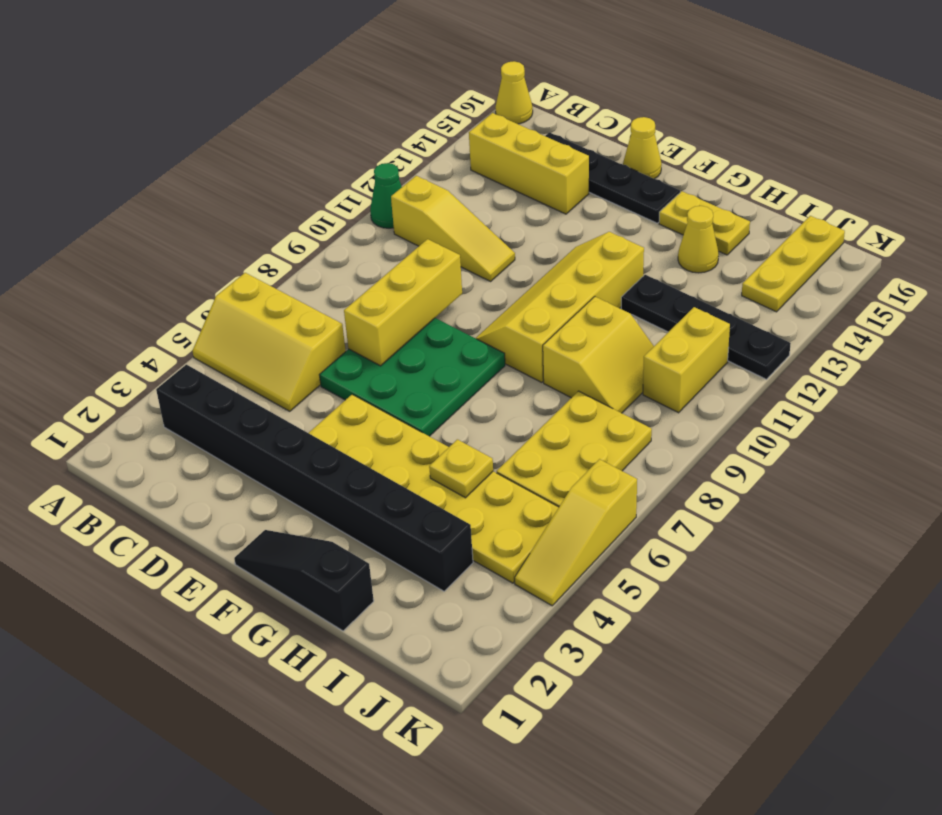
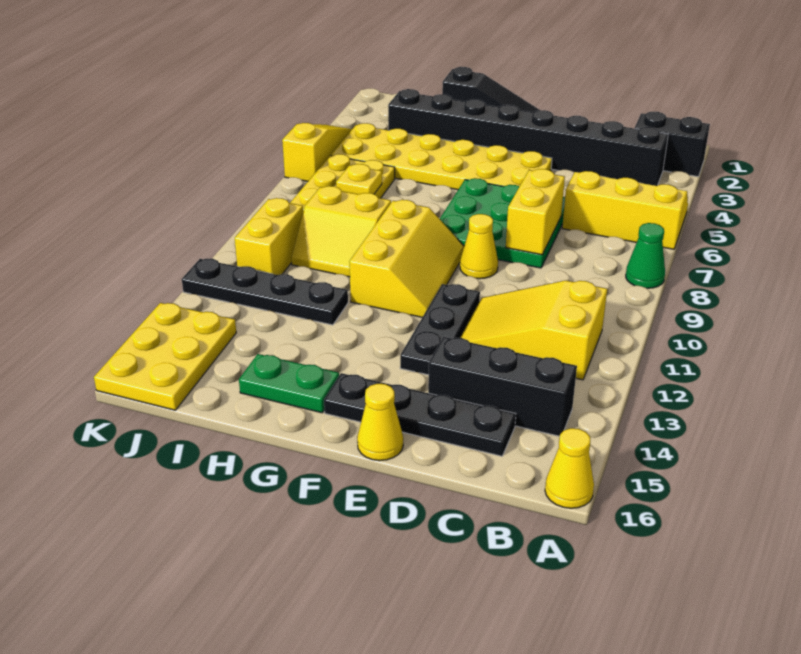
none -> black brick A2:B2 level 1
green cone A11 level 1 -> green cone A8 level 1
yellow slope B11:D11 level 1 top B -> yellow slope B11:D12 level 1 top B
yellow brick B14:D14 level 1 -> black brick B14:D14 level 1
yellow brick D7:D9 level 2 -> yellow brick D7:D8 level 2
none -> black plate E11:E13 level 1
yellow slope F9:G12 level 1 top G -> yellow slope F9:G11 level 1 top G
yellow plate G15:H15 level 1 -> green plate G15:H15 level 1
yellow plate H5 level 2 -> yellow plate I7 level 2
yellow slope H9:I10 level 1 top H -> yellow slope H9:I10 level 1 top 9
yellow cone H14 level 1 -> yellow cone E9 level 1
yellow plate J14:J16 level 1 -> yellow plate J14:K16 level 1

